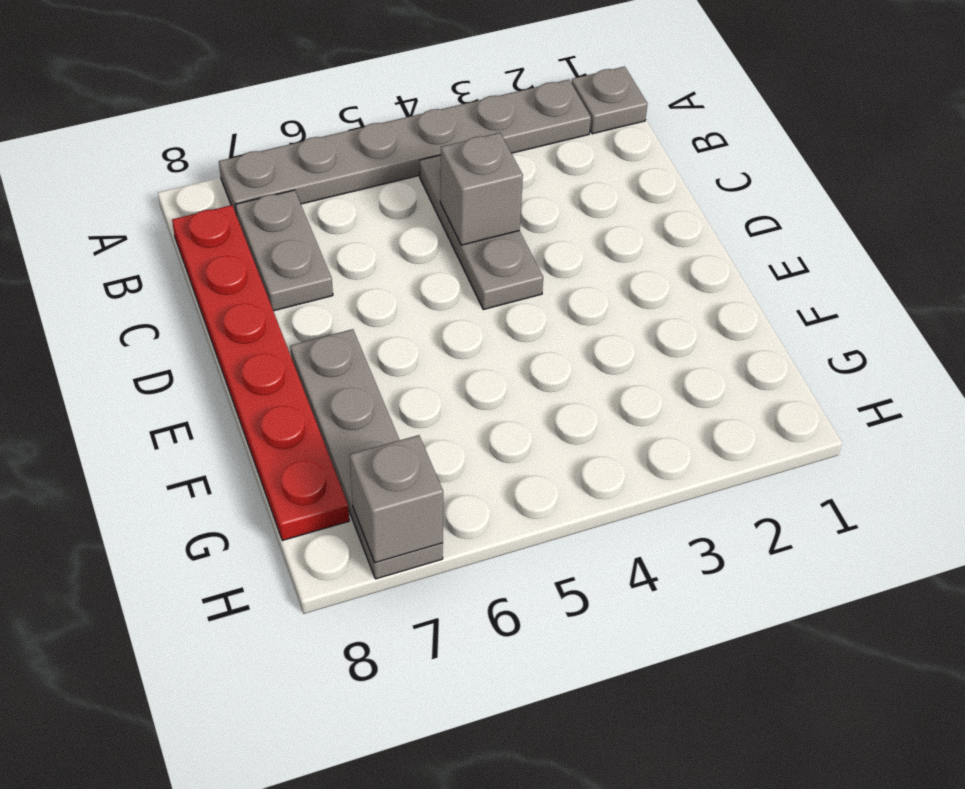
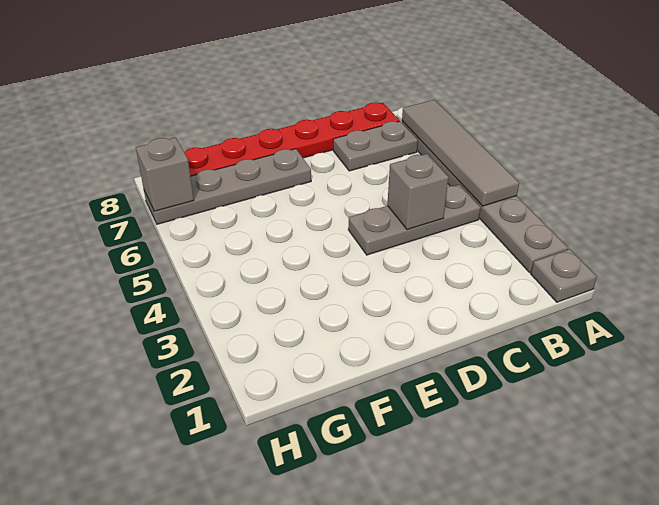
none -> grey tile A4:A7 level 2

